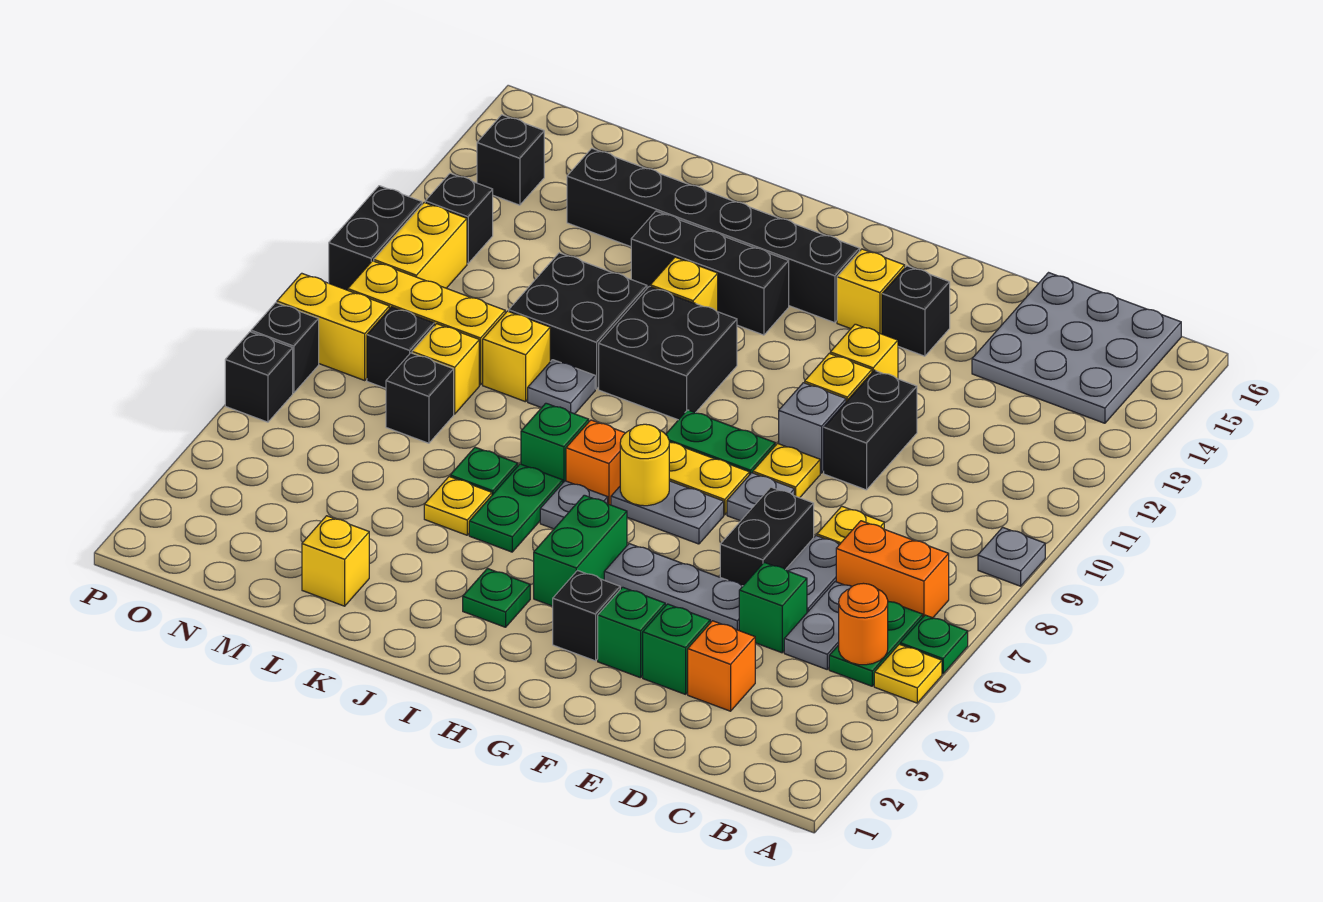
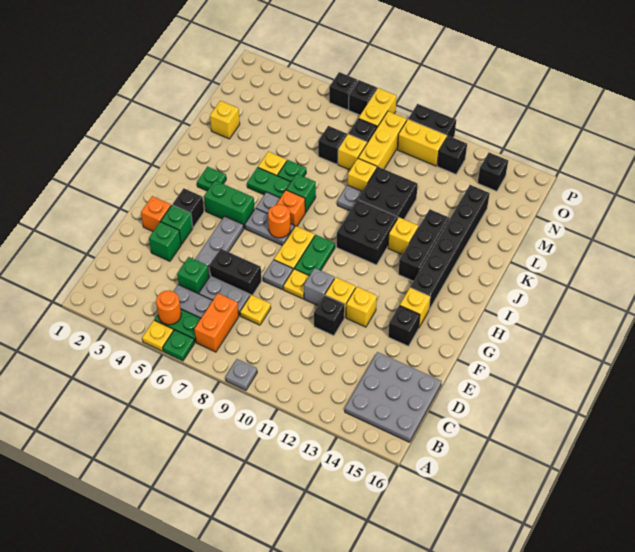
orange brick D3 level 1 -> orange brick F2 level 1
black brick E10:E11 level 1 -> black brick E11 level 1
grey plate G7:H7 level 1 -> grey plate H6:H7 level 1
yellow round brick H7 level 2 -> orange round brick H7 level 2

